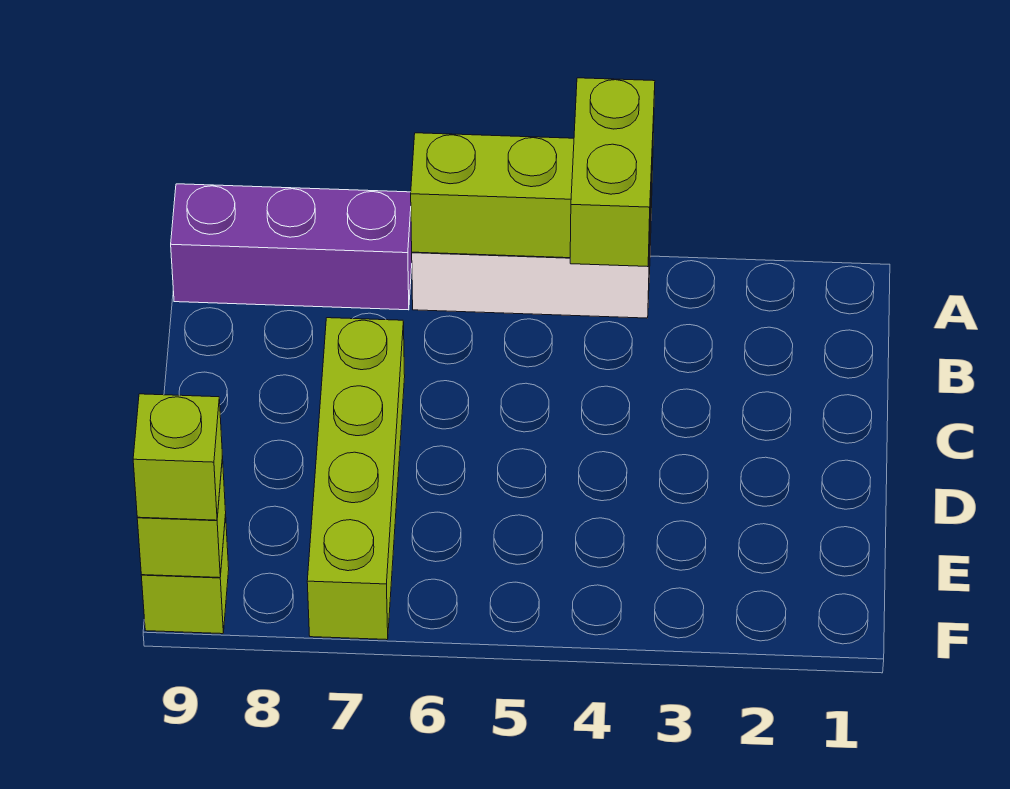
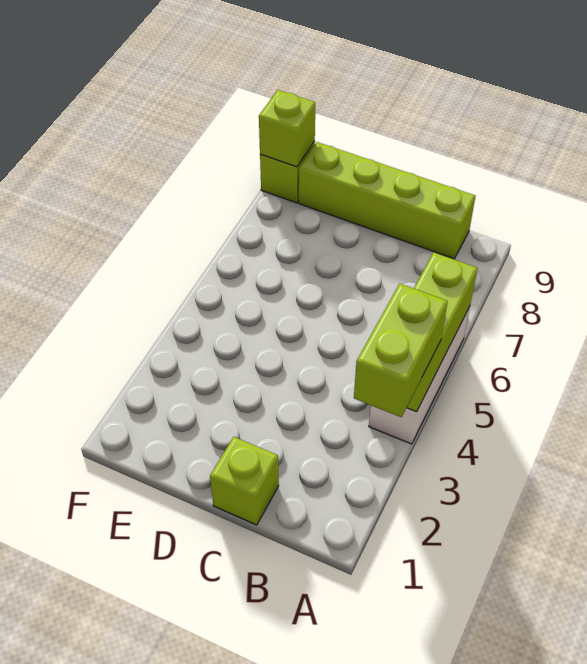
lime brick A4:B4 level 3 -> lime brick A3:A4 level 3
purple brick A7:A9 level 1 -> none
lime brick C7:F7 level 1 -> lime brick B9:E9 level 1
lime brick F9 level 3 -> lime brick C1 level 1

